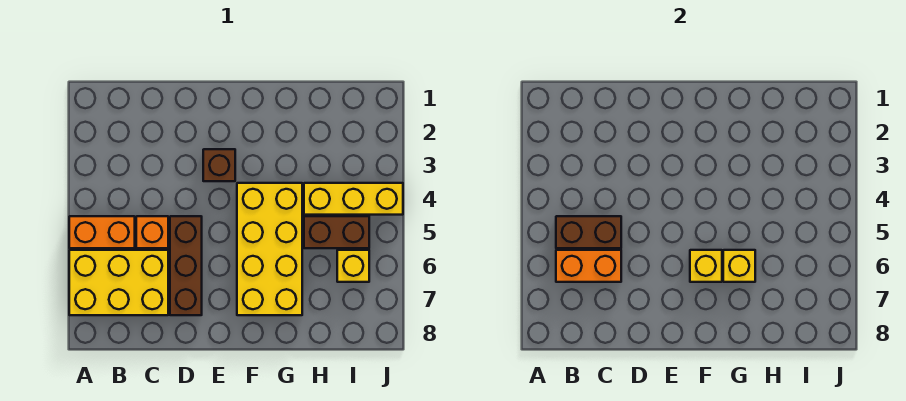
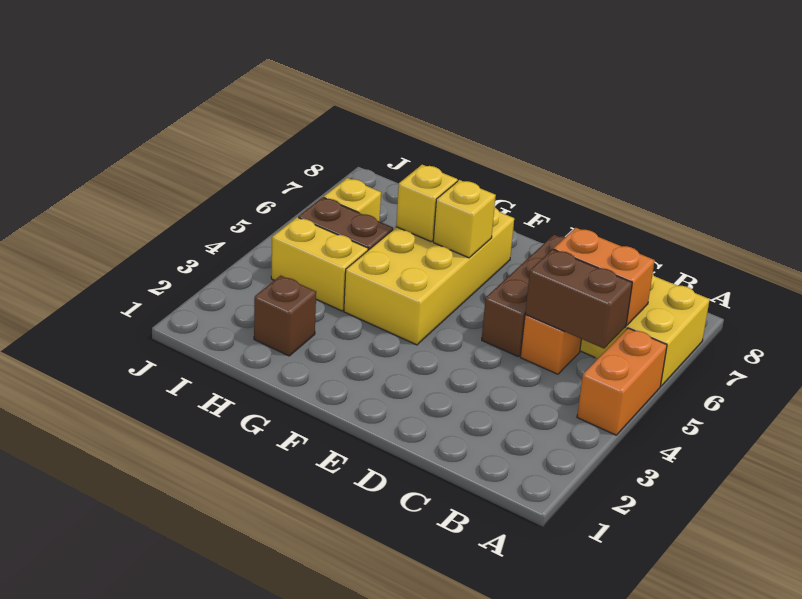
orange brick A5:B5 level 1 -> orange brick A4:A5 level 1
brown brick E3 level 1 -> brown brick H2 level 1
yellow brick H4:J4 level 1 -> yellow brick H4:I4 level 1

